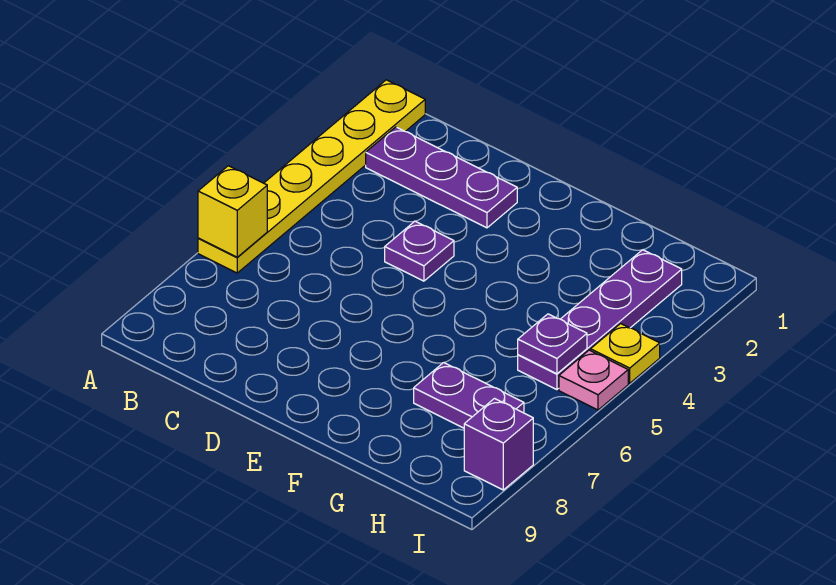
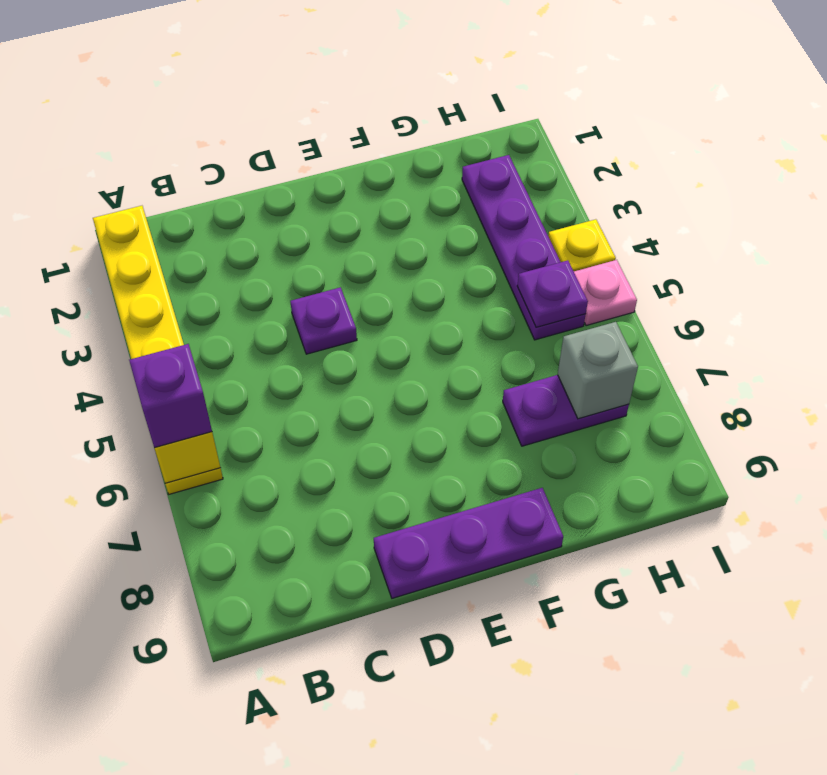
purple plate B2:D2 level 1 -> purple plate D9:F9 level 1
none -> grey brick H7 level 2
purple brick I8 level 1 -> purple brick A6 level 3

